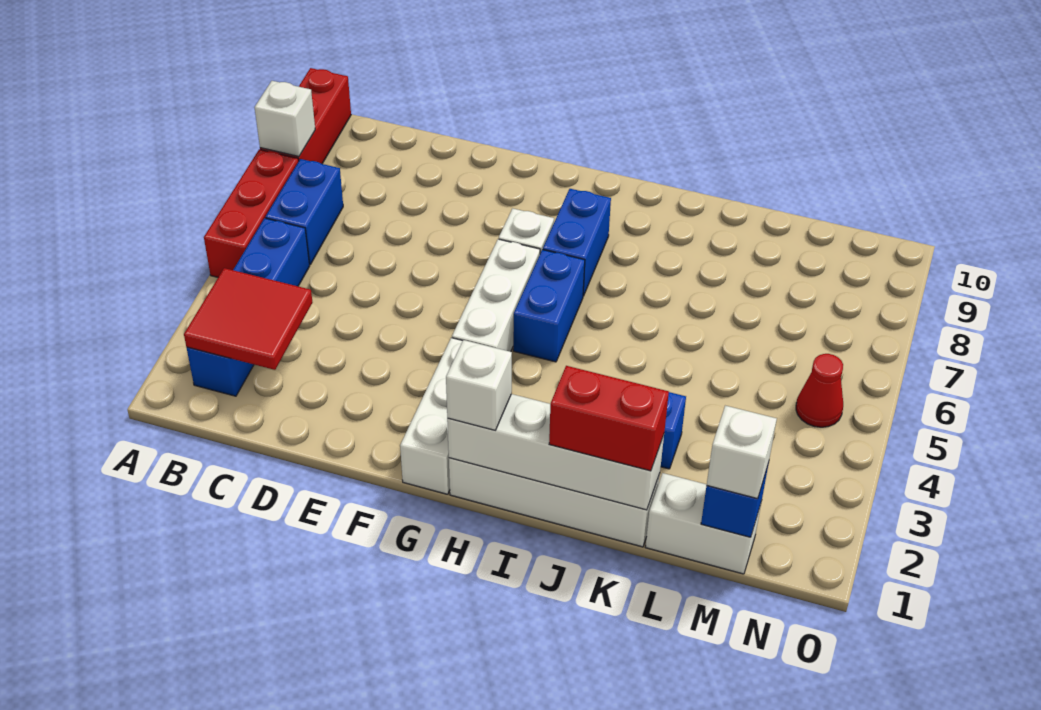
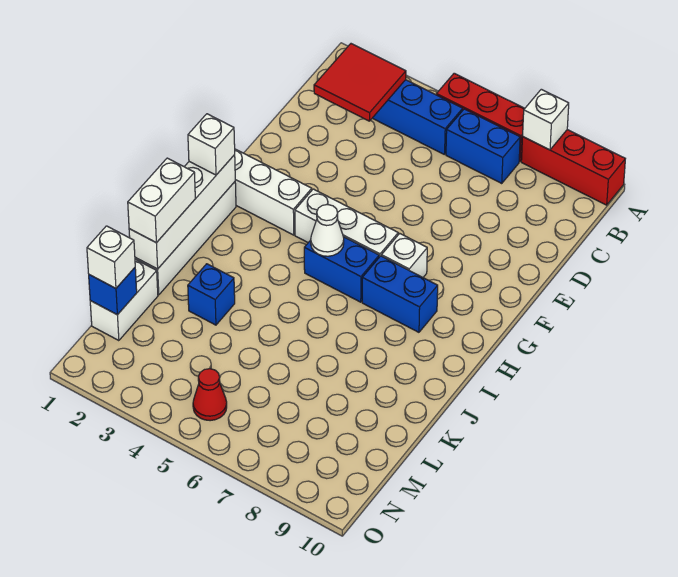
none -> white cone H5 level 2
red brick J1:K1 level 3 -> white brick J1:K1 level 3

